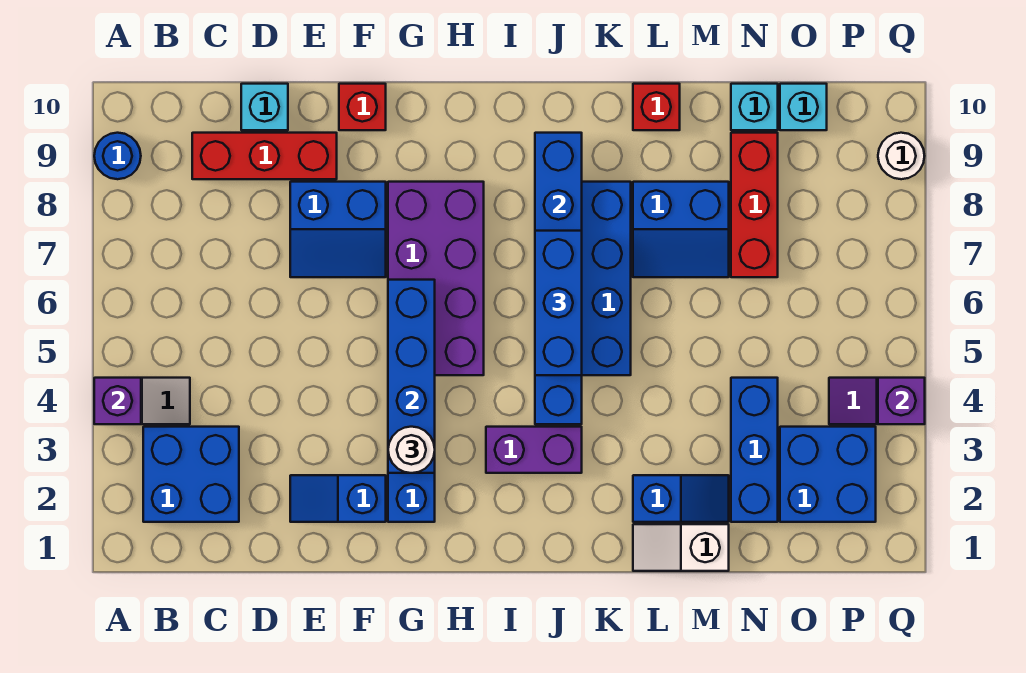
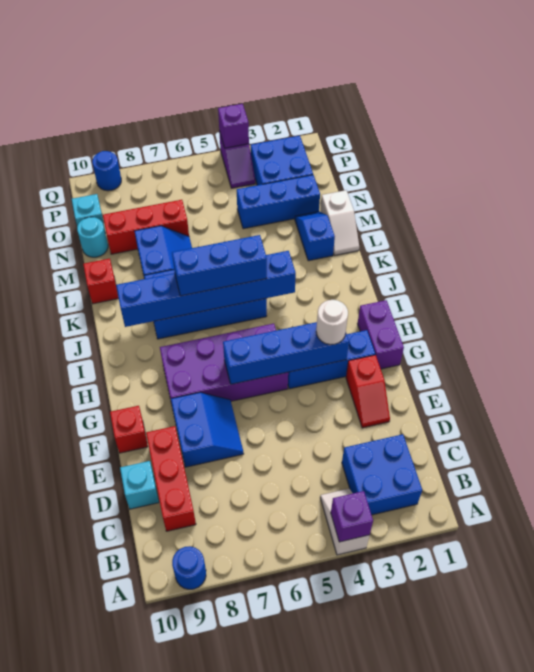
blue slope E2:F2 level 1 top F -> red slope E2:F2 level 1 top F
purple brick I3:J3 level 1 -> purple brick G1:H1 level 1
cyan brick N10 level 1 -> cyan round brick N10 level 1
white round brick Q9 level 1 -> blue round brick Q9 level 1

